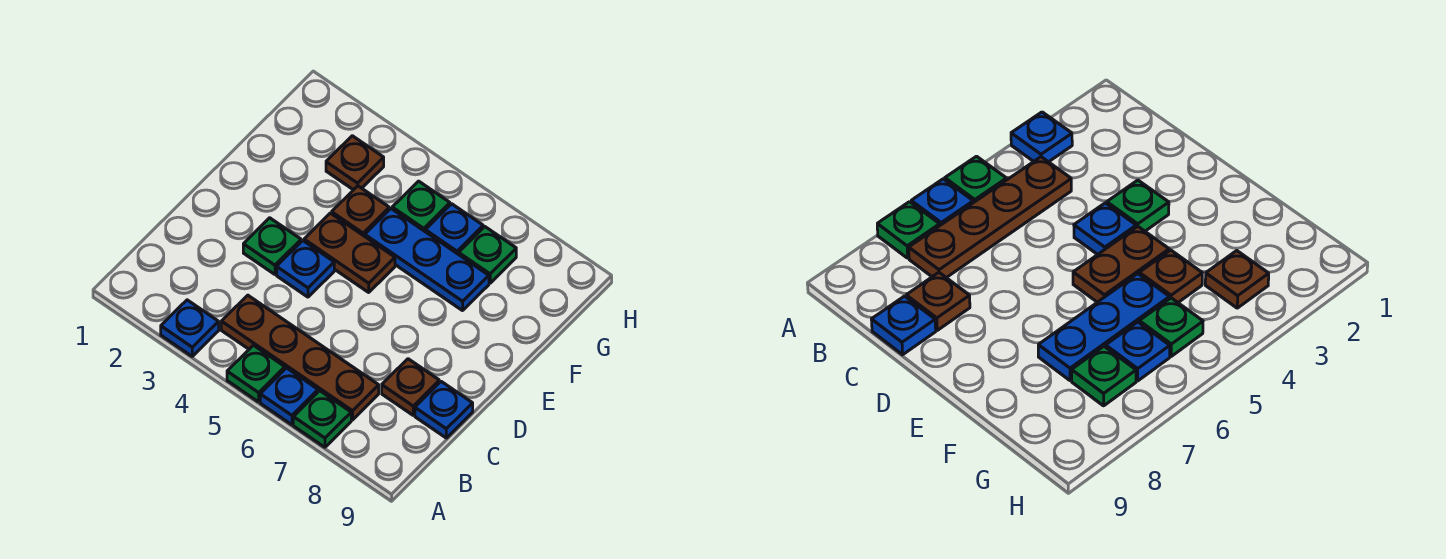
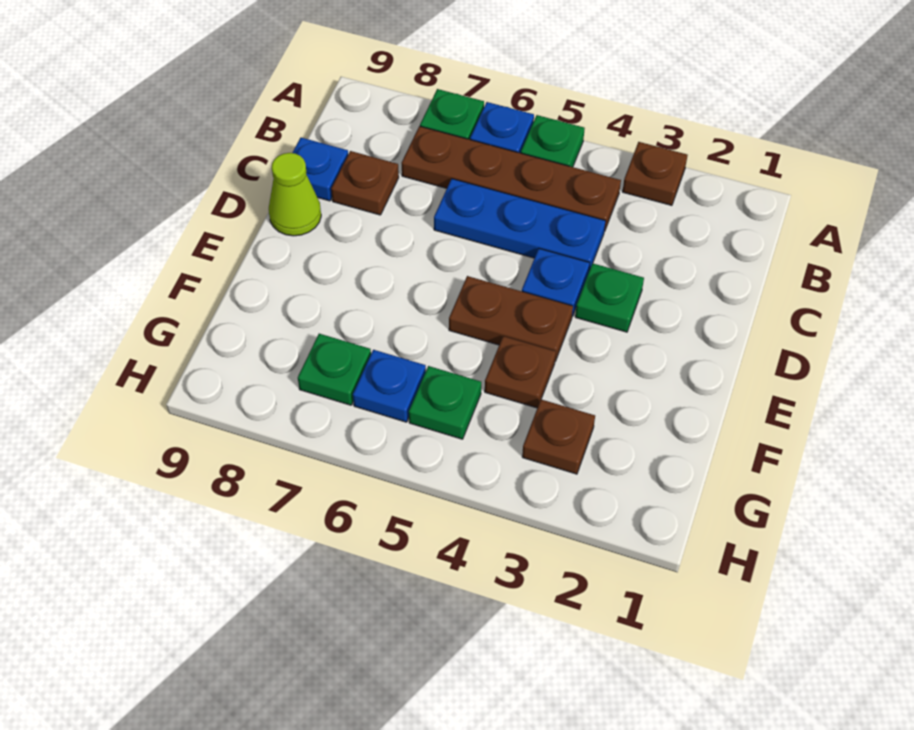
blue plate A3 level 1 -> brown plate A3 level 1
none -> lime cone D9 level 1
blue plate F5:F7 level 1 -> blue plate C4:C6 level 1

